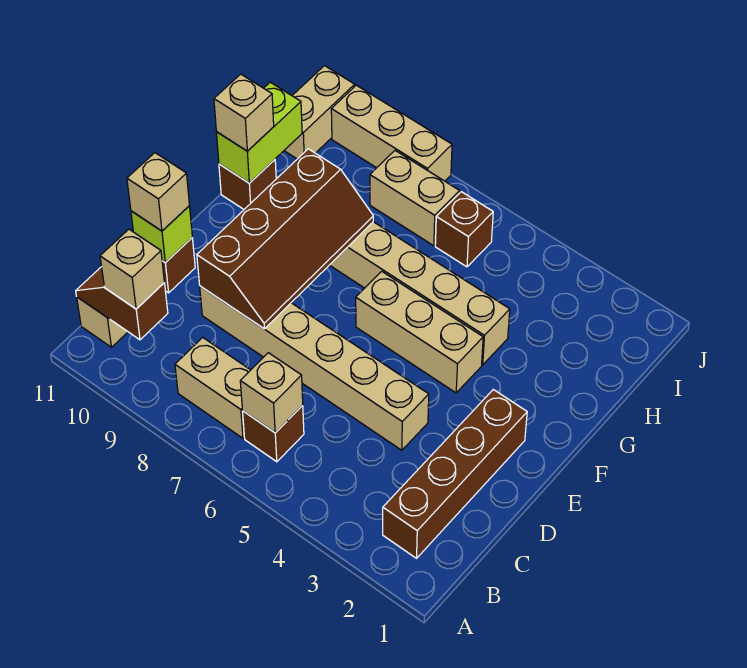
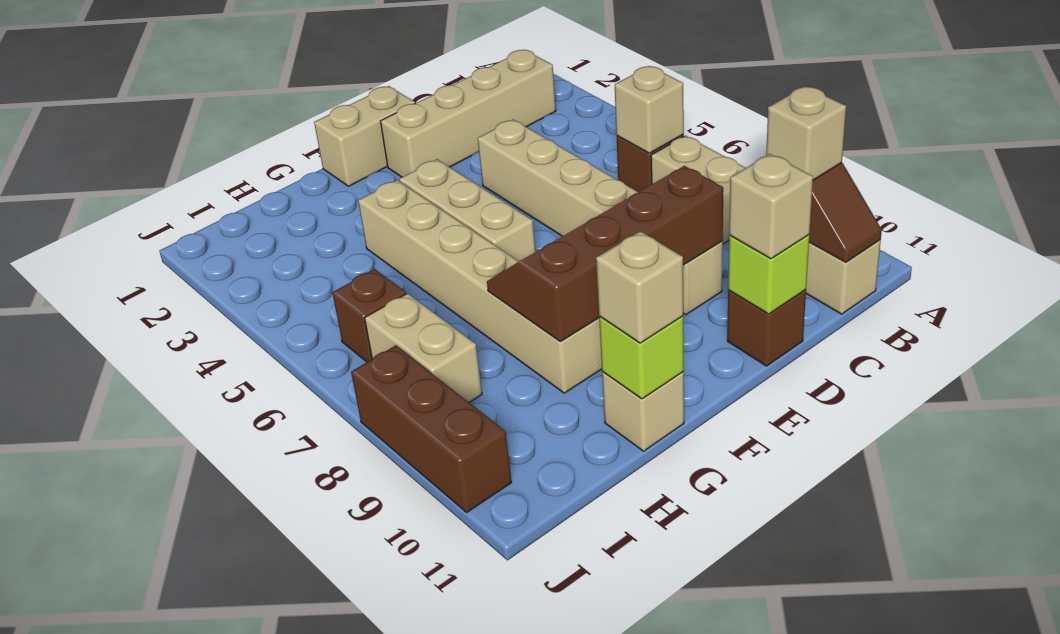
brown brick B2:E2 level 1 -> tan brick B2:E2 level 1
brown brick G11 level 1 -> tan brick G11 level 1
lime brick G11:H11 level 2 -> lime brick G11 level 2
tan brick I11:J11 level 1 -> tan brick E1:F1 level 1
tan brick J8:J10 level 1 -> brown brick J8:J10 level 1

